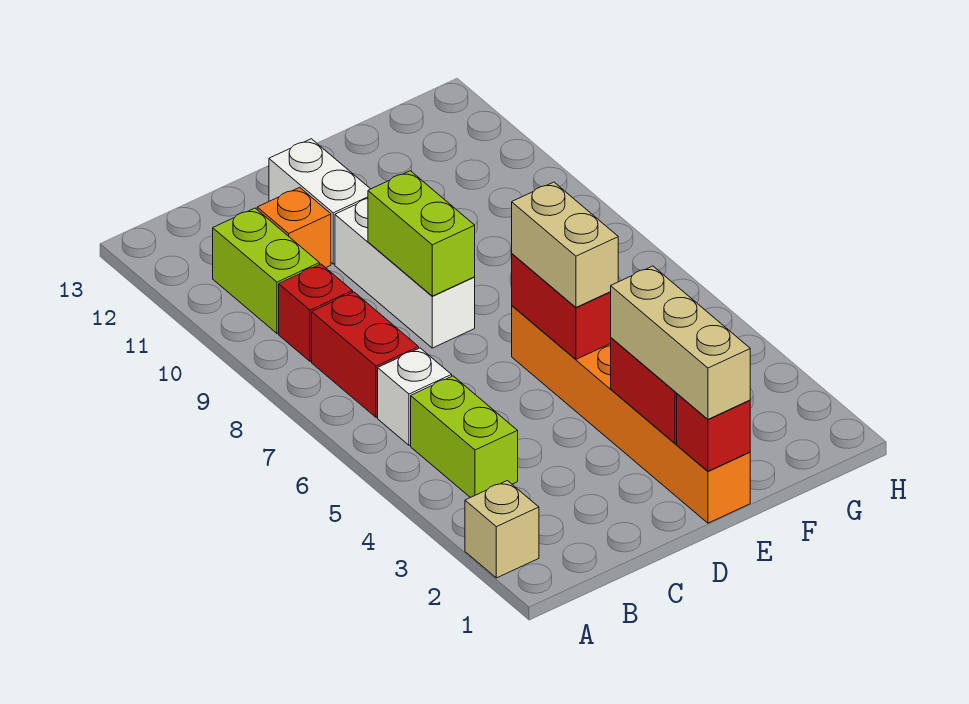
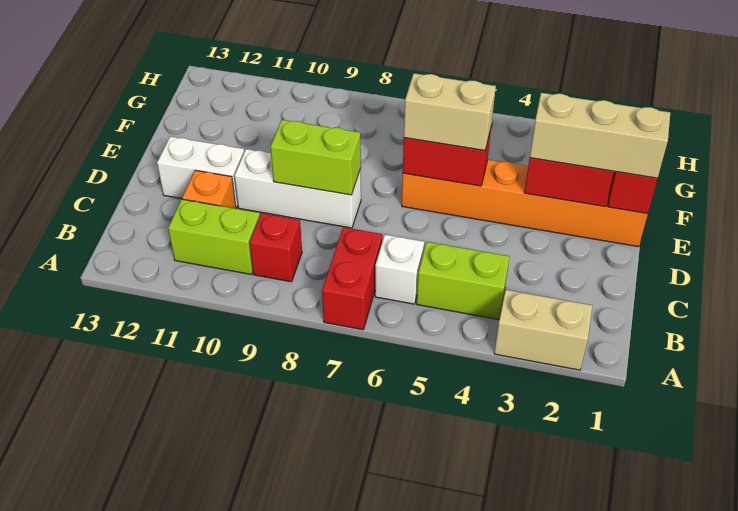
tan brick A2 level 1 -> tan brick A2:A3 level 1
red brick B7:B8 level 1 -> red brick A7:B7 level 1

